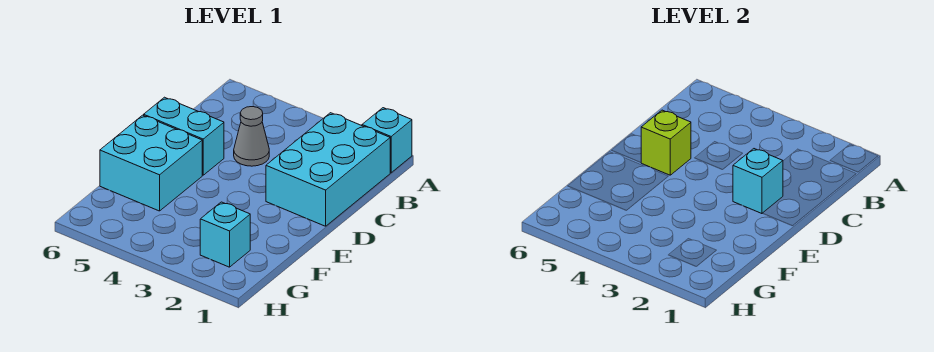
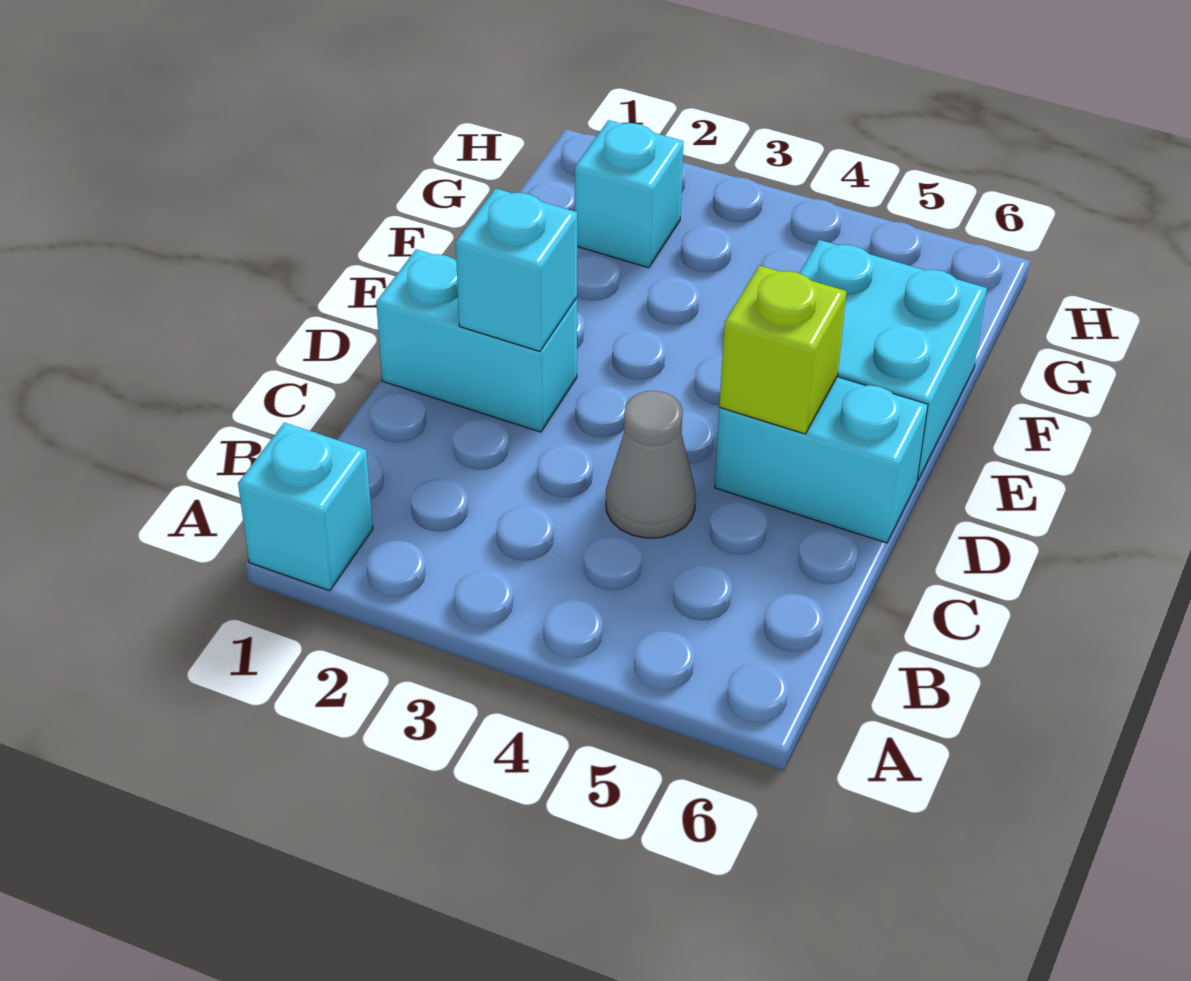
cyan brick B1:D2 level 1 -> cyan brick D1:D2 level 1

